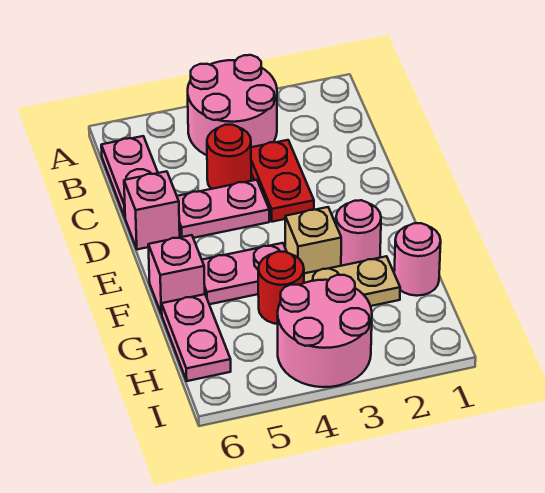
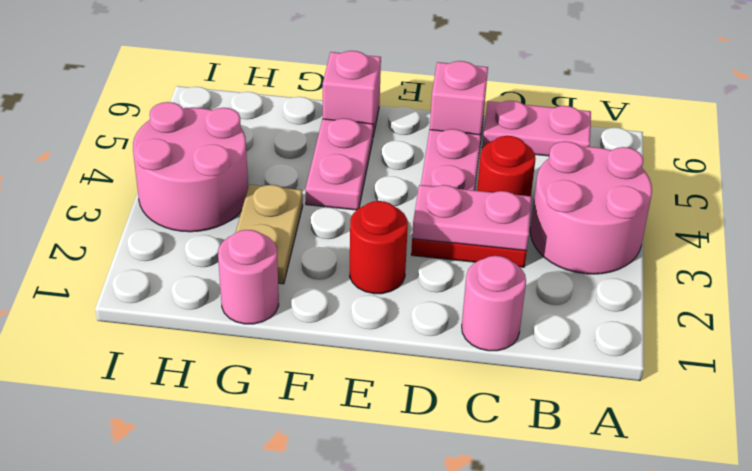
pink round brick F2 level 1 -> pink round brick C1 level 1
tan brick F3 level 1 -> none
red round brick G4 level 1 -> red round brick E2 level 1
pink plate G6:H6 level 1 -> pink plate C3:D3 level 2

